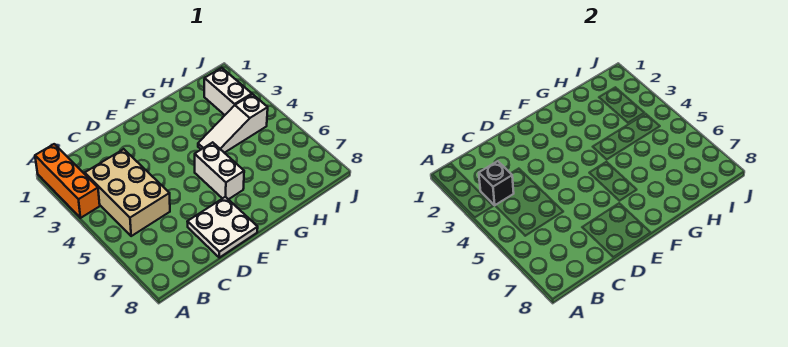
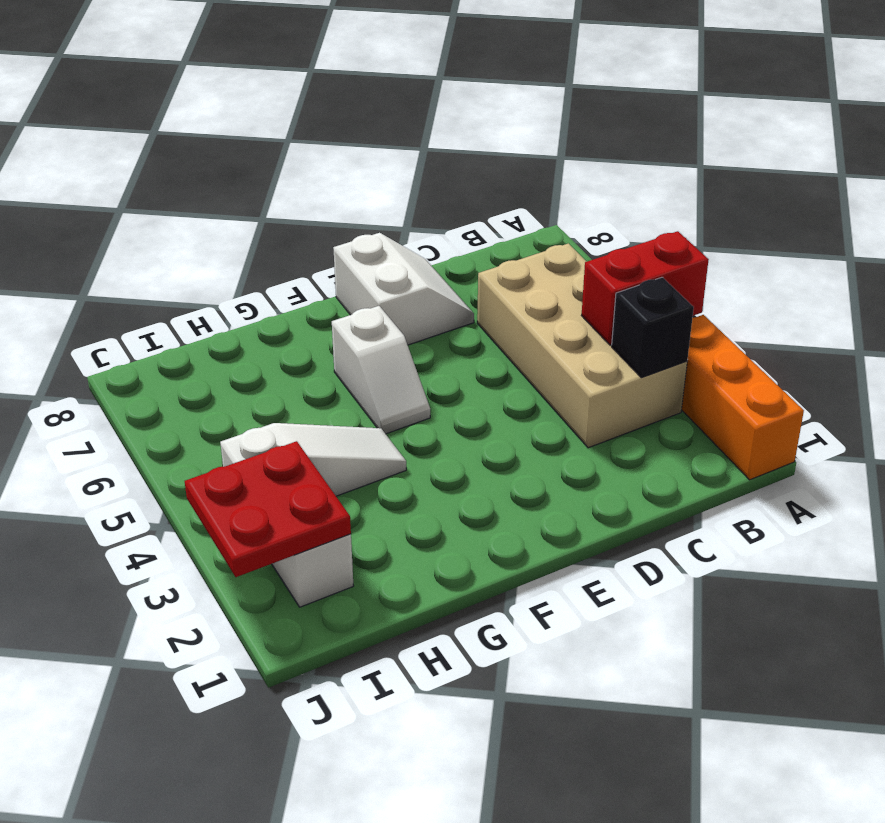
none -> red brick A4:B4 level 2
tan brick B3:C5 level 1 -> tan brick B3:C6 level 1
white plate D7:E8 level 1 -> white slope D7:E8 level 1 top E
white brick F5:F6 level 1 -> white slope F5:F6 level 1 top 6
none -> red plate I2:J3 level 2

